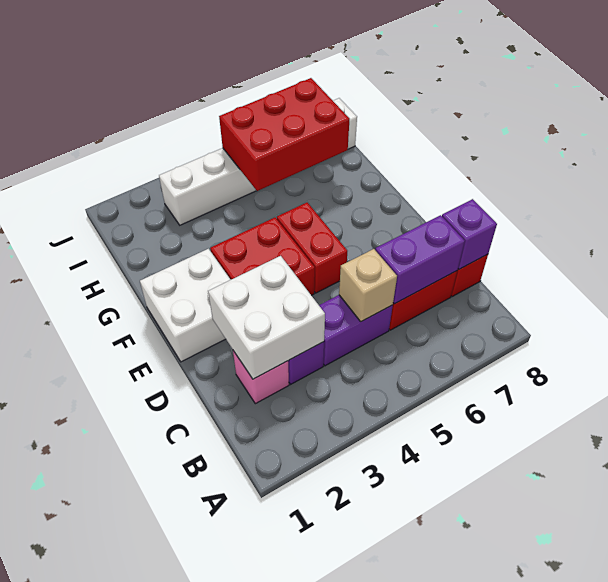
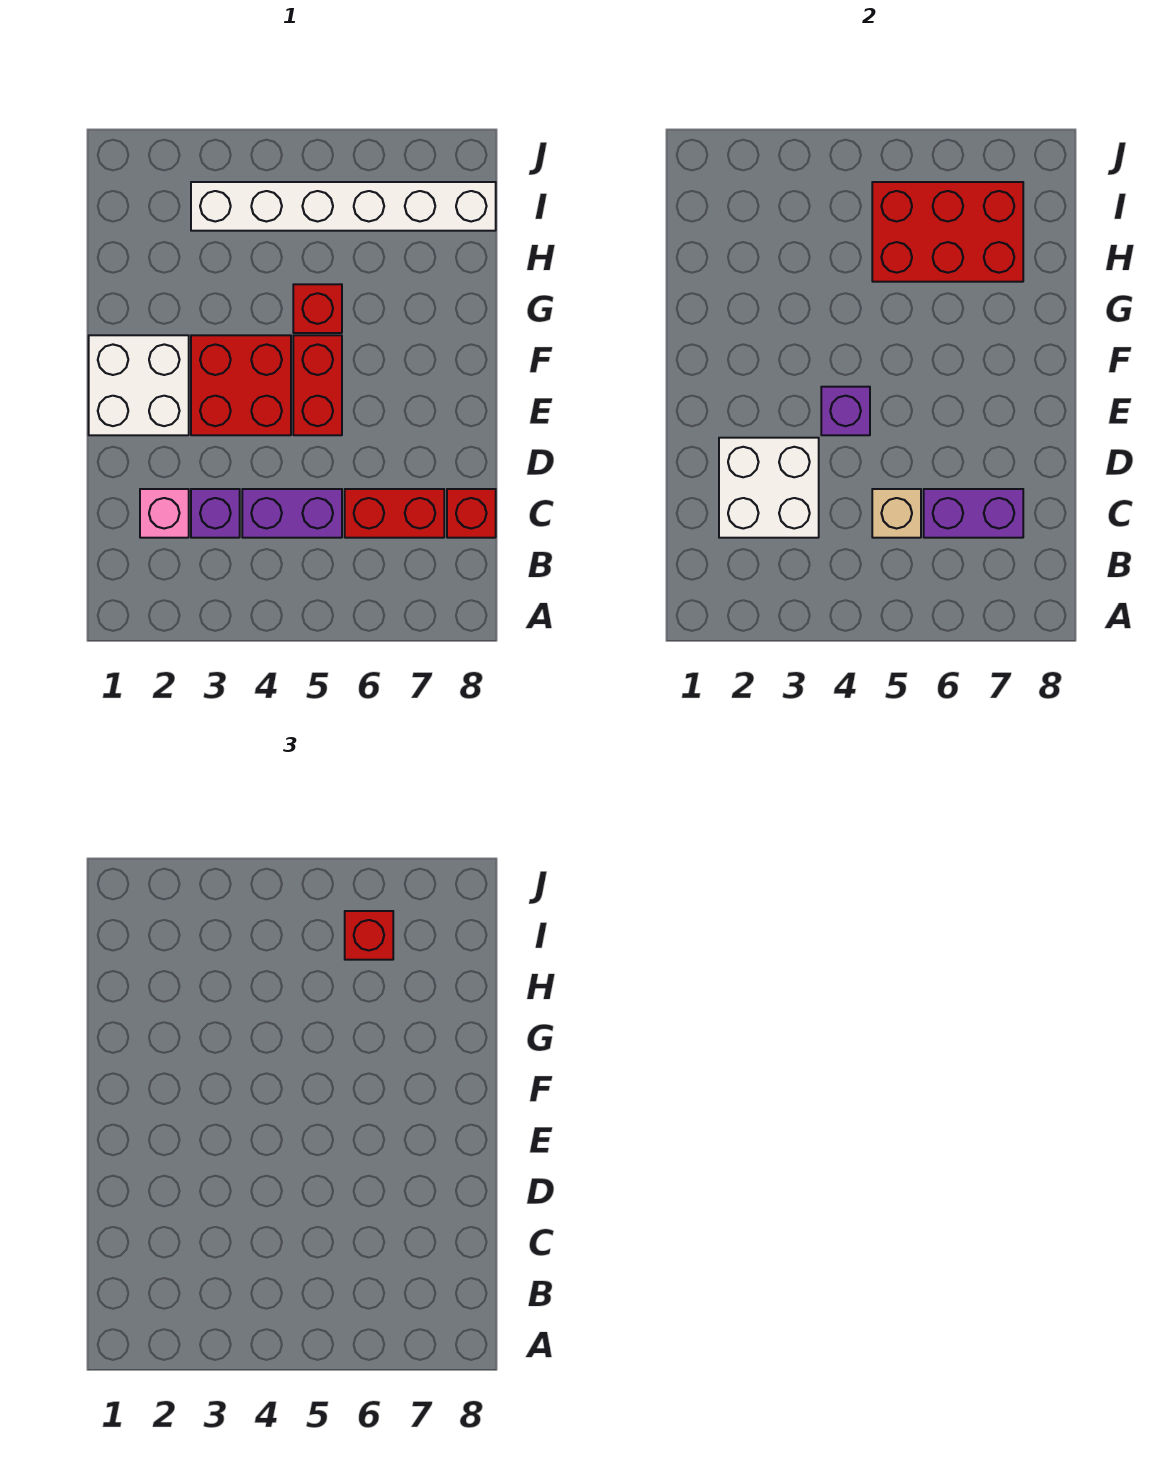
purple brick C8 level 2 -> purple brick E4 level 2
none -> red brick G5 level 1
none -> red brick I6 level 3

